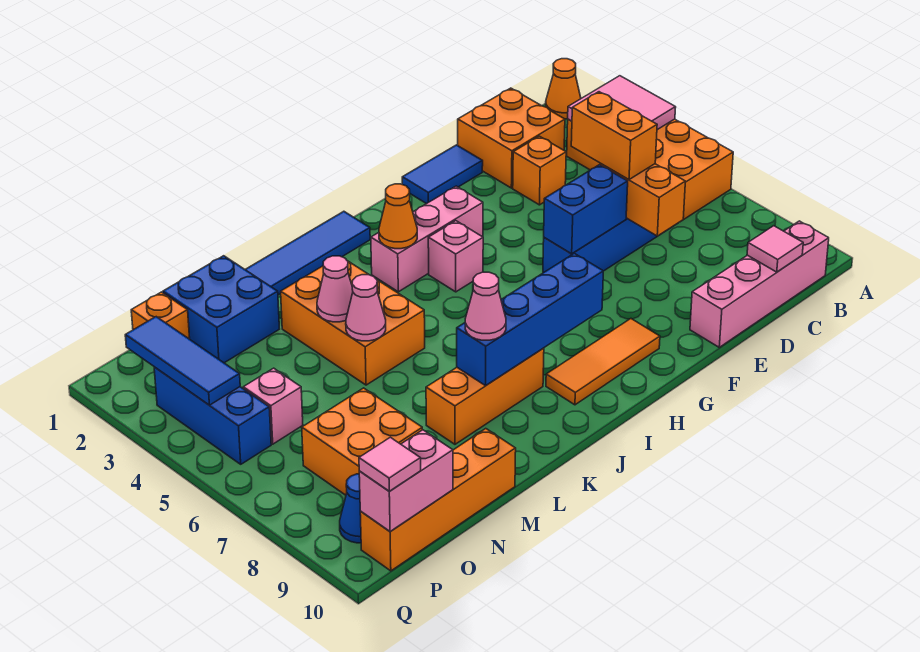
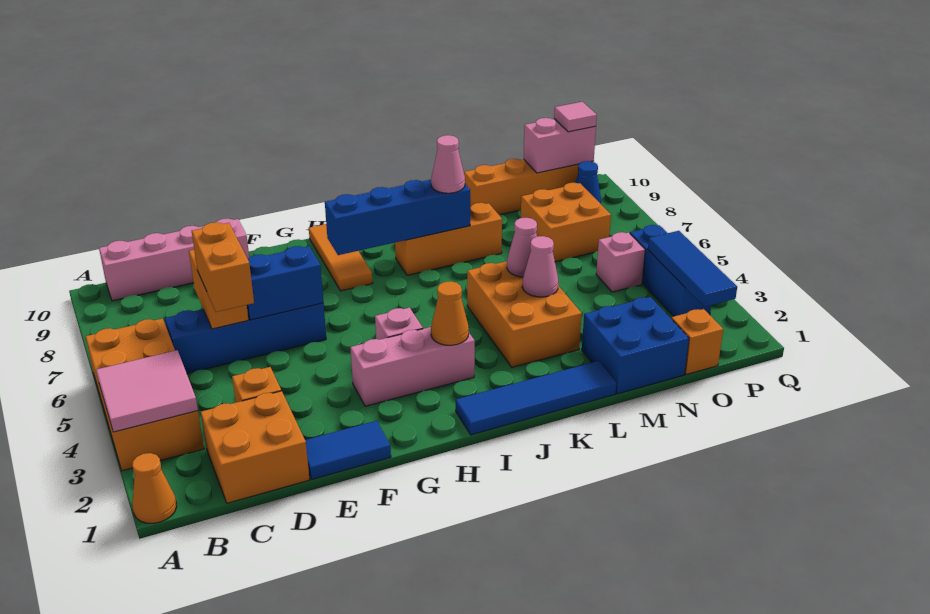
pink tile C10 level 2 -> none
orange tile G9:I9 level 1 -> orange tile H8:H10 level 1

